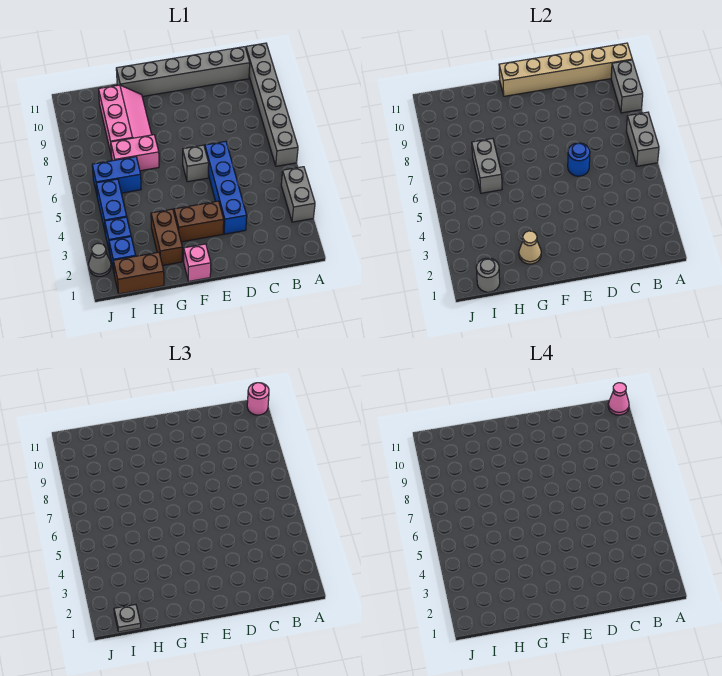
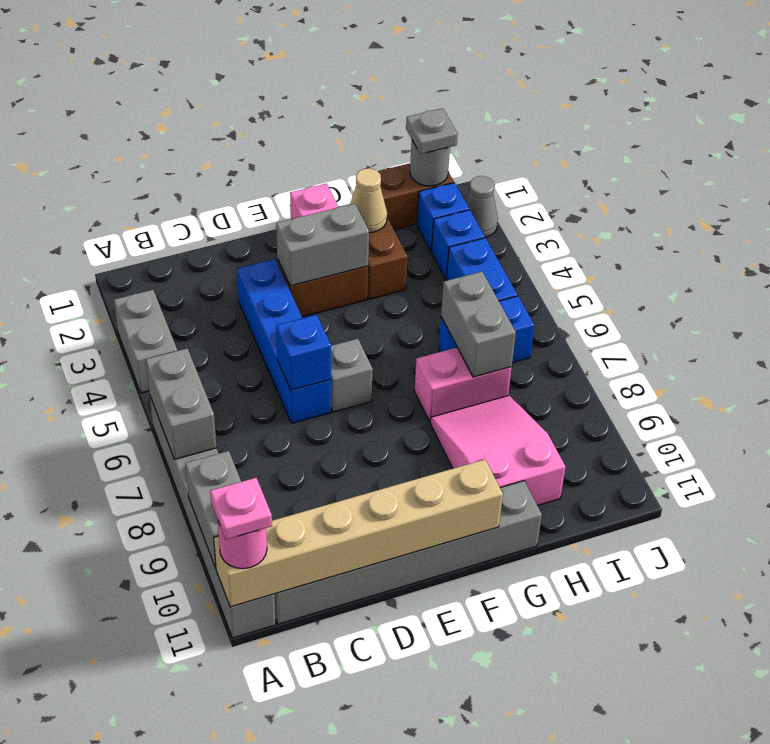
pink cone A11 level 4 -> pink plate A11 level 4
blue round brick D6 level 2 -> blue brick D6 level 2
none -> grey brick E3:F3 level 2
pink slope G8:H10 level 1 top H -> pink slope G8:H10 level 1 top 10

